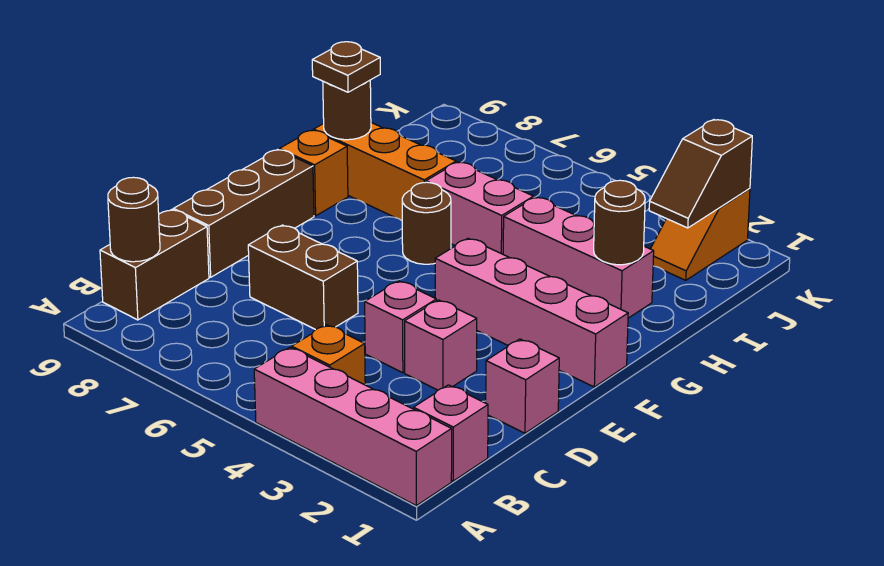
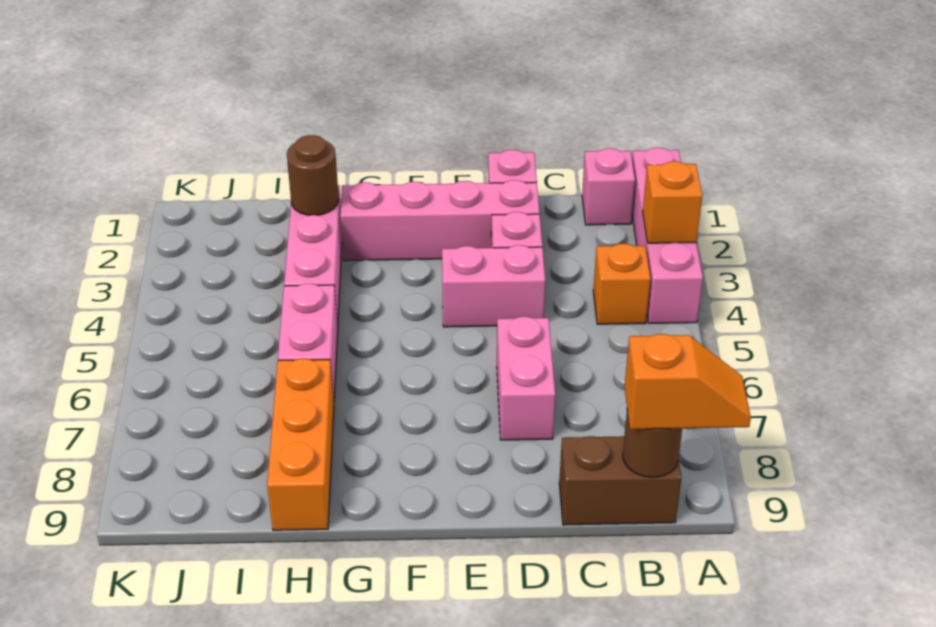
pink brick D4 level 1 -> pink brick D4:E4 level 1
brown brick D6:D7 level 1 -> pink brick D6:D7 level 1
brown brick D9:F9 level 1 -> none
pink brick F1:F4 level 1 -> pink brick D2:G2 level 1
brown round brick G6 level 1 -> none
orange brick G9 level 1 -> orange brick A3 level 2
brown round brick H9 level 2 -> none
brown plate H9 level 3 -> none
orange slope J2:K2 level 1 top K -> orange slope A9:B9 level 3 top B
brown slope J2:K2 level 2 top K -> none

